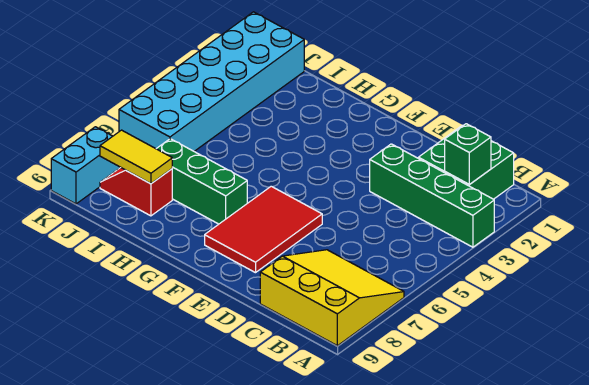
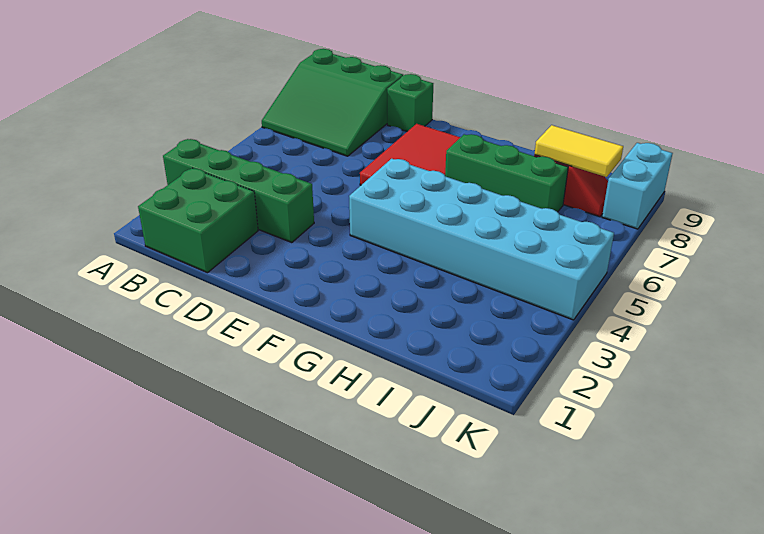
yellow slope A7:C9 level 1 top 9 -> green slope A7:C9 level 1 top 9
green brick B2 level 2 -> green brick D9 level 1
cyan brick J1:K6 level 1 -> cyan brick F4:K5 level 1

